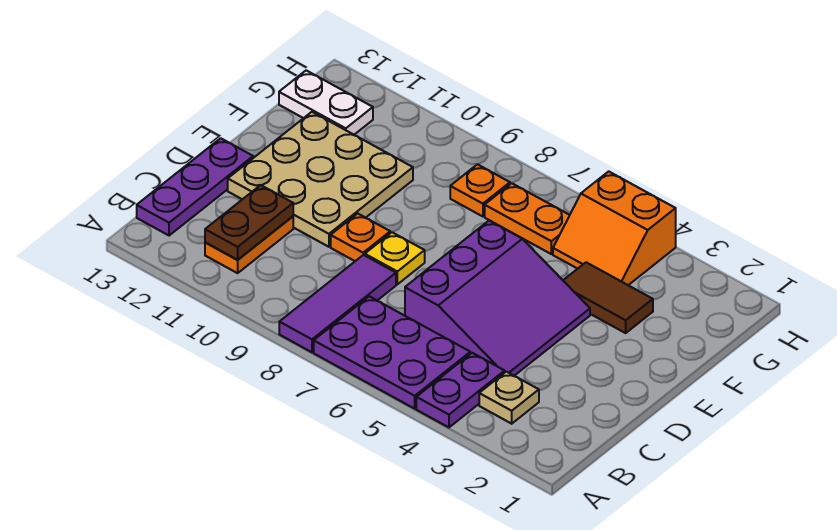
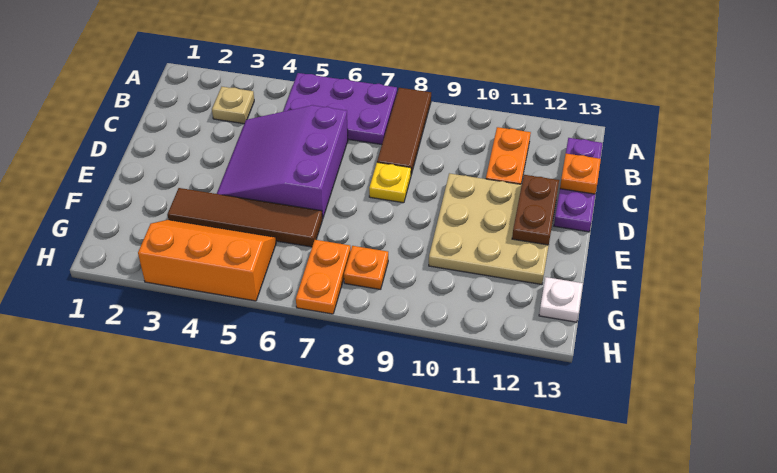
purple plate A4:B4 level 1 -> none
purple tile A8:C8 level 1 -> brown tile A8:C8 level 1
brown plate B11:C11 level 2 -> brown plate D12:E12 level 2
orange plate D9 level 1 -> orange plate C13 level 2
brown tile F3:F4 level 1 -> brown tile F3:F6 level 1
orange slope G4:H5 level 1 top H -> orange slope G3:H5 level 1 top H
orange plate G6:G7 level 1 -> orange plate G7:H7 level 1
white plate G12:G13 level 1 -> white plate G13 level 1

